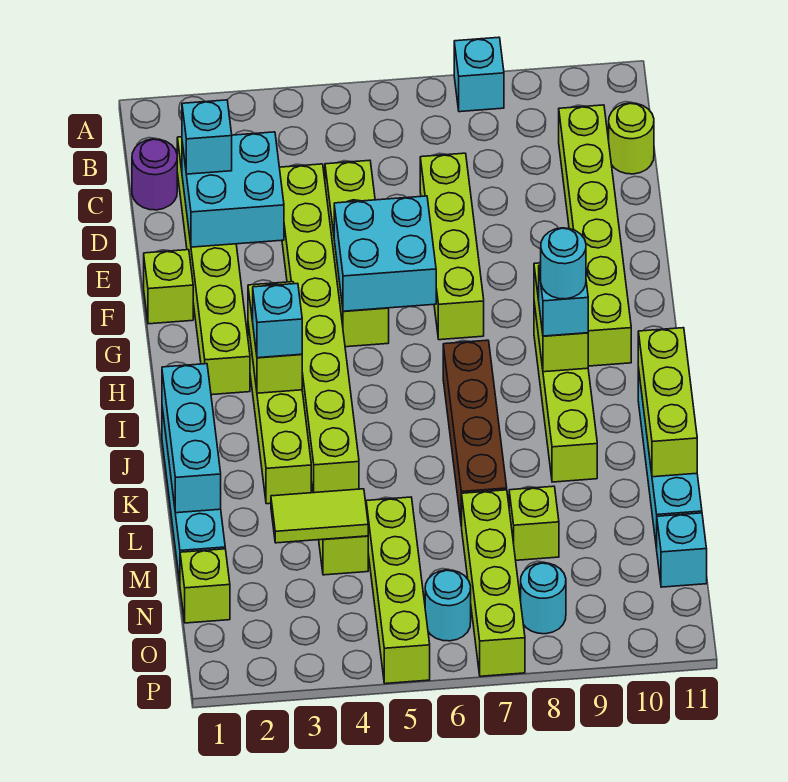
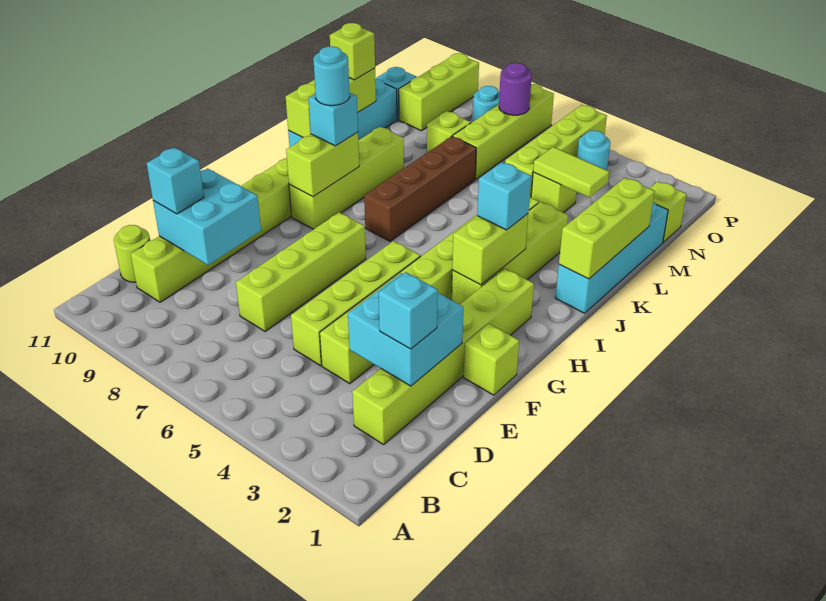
cyan brick A8 level 1 -> cyan brick D10 level 3
purple round brick C1 level 1 -> purple round brick O7 level 2
cyan brick F5:G6 level 2 -> cyan brick D9:E10 level 2
cyan brick J1:L1 level 2 -> lime brick J1:L1 level 2
none -> lime brick L11 level 3
none -> lime brick N10:P10 level 1
cyan round brick O6 level 1 -> cyan round brick O4 level 1

